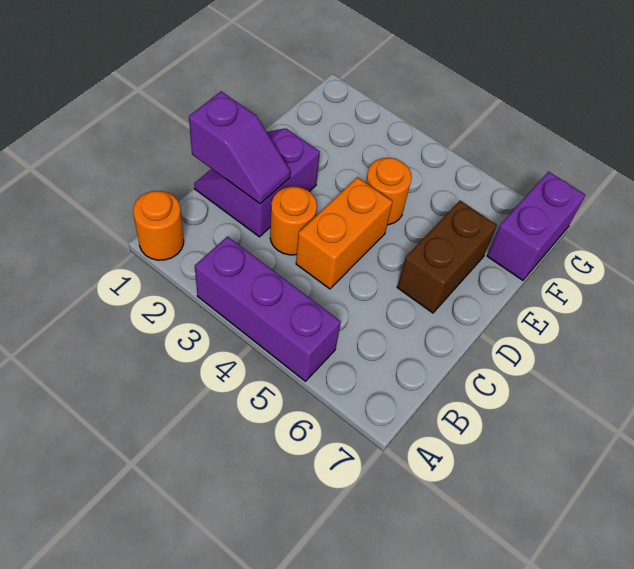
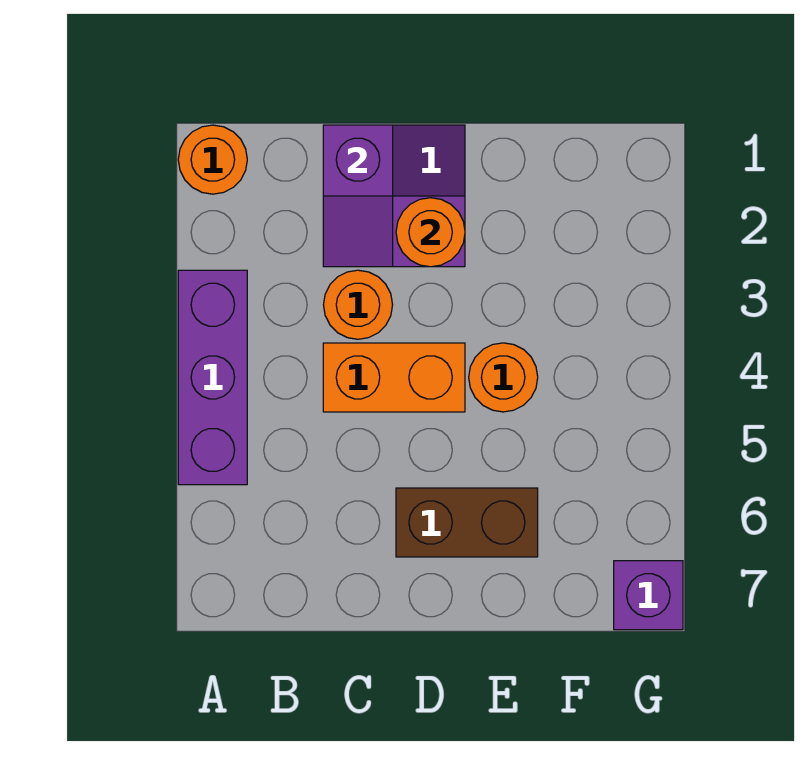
none -> orange round brick D2 level 2
purple brick F7:G7 level 1 -> purple brick G7 level 1

